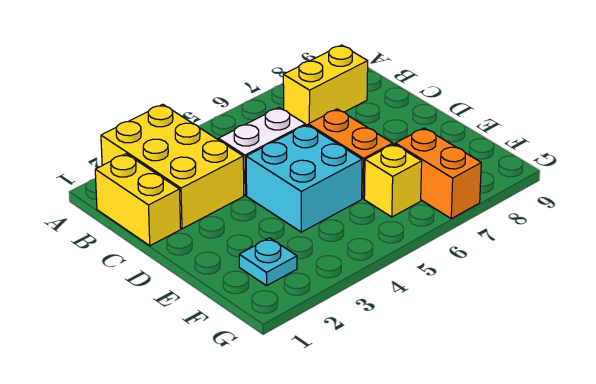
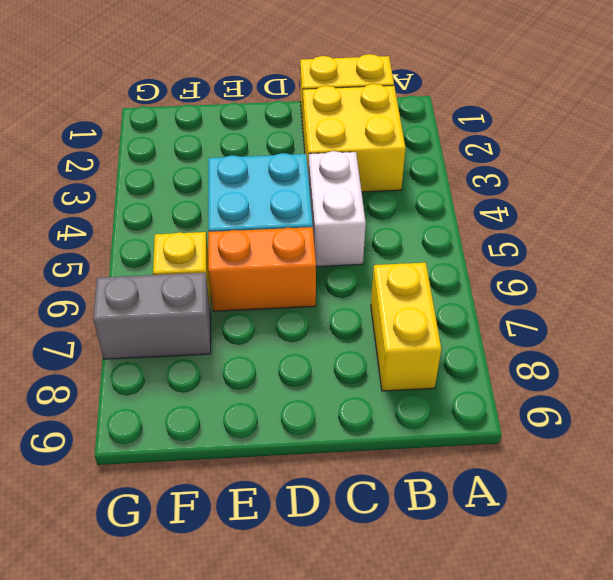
yellow brick A2:C3 level 1 -> yellow brick B2:C3 level 1
cyan plate F2 level 1 -> none
orange brick F7:G7 level 1 -> grey brick F7:G7 level 1

